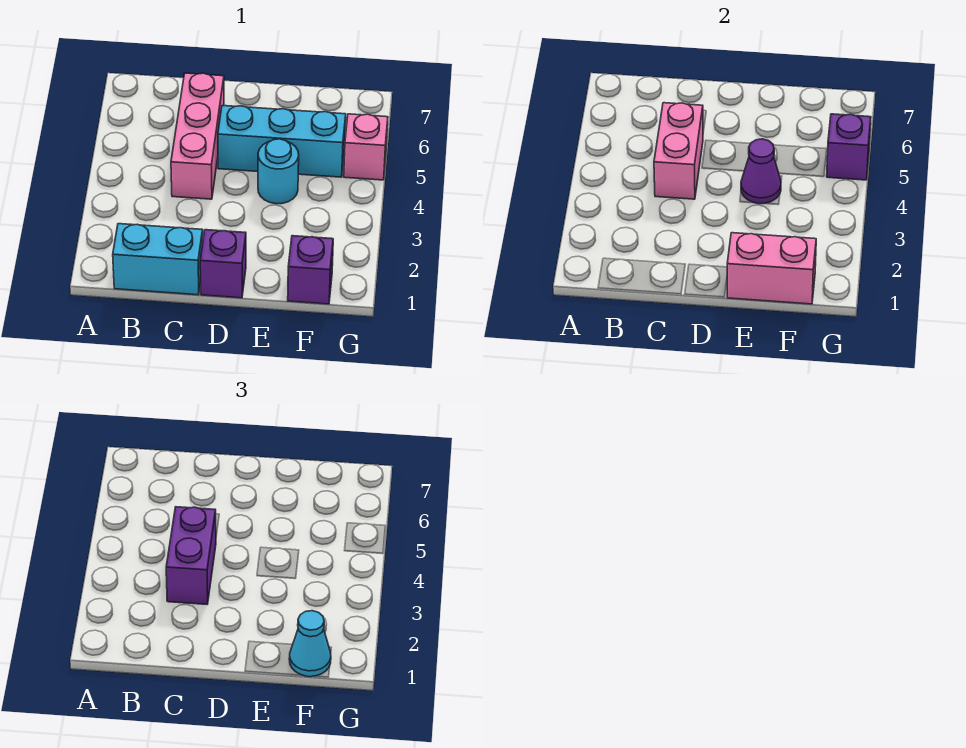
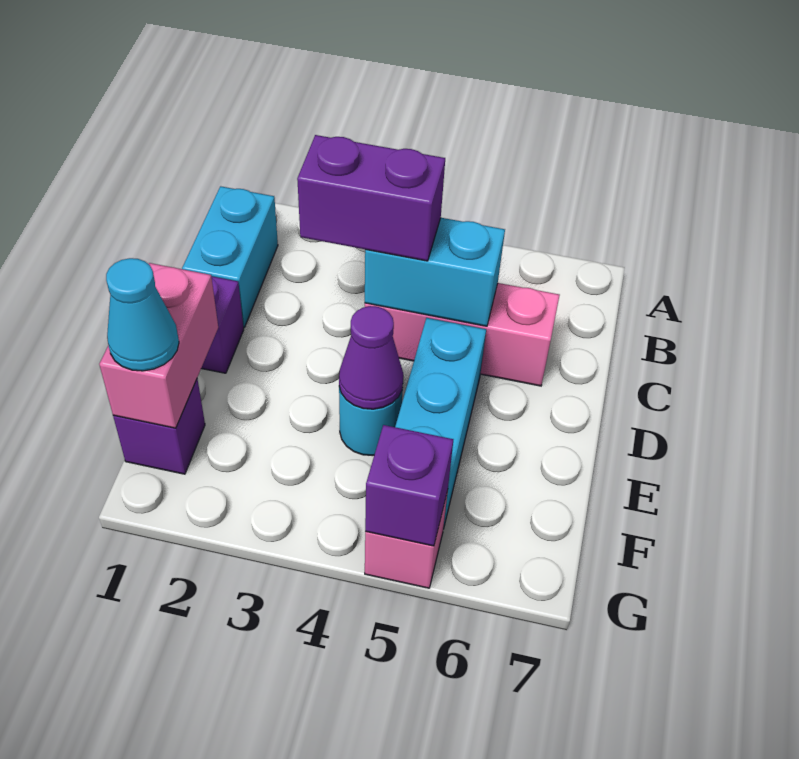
pink brick C4:C5 level 2 -> cyan brick C4:C5 level 2

